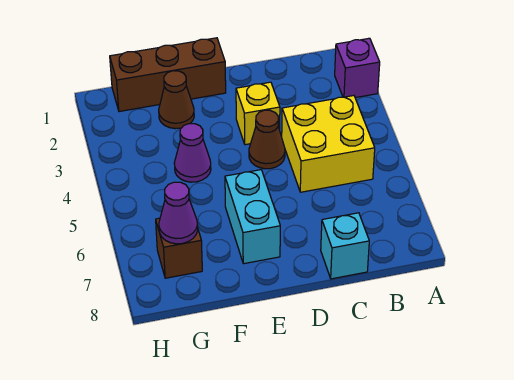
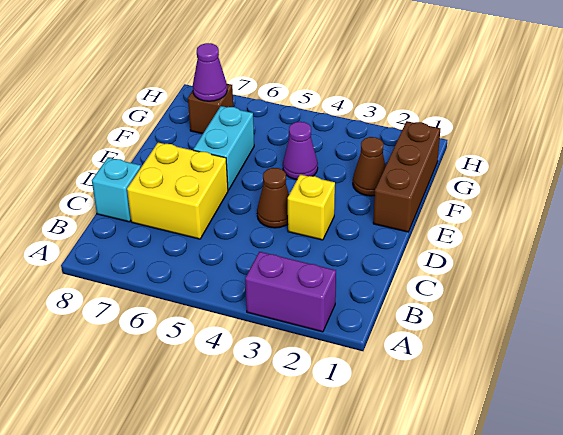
purple brick A2 level 1 -> purple brick A2:A3 level 1
yellow brick B4:C5 level 1 -> yellow brick C6:D7 level 1
cyan brick E6:E7 level 1 -> cyan brick E6:F6 level 1

